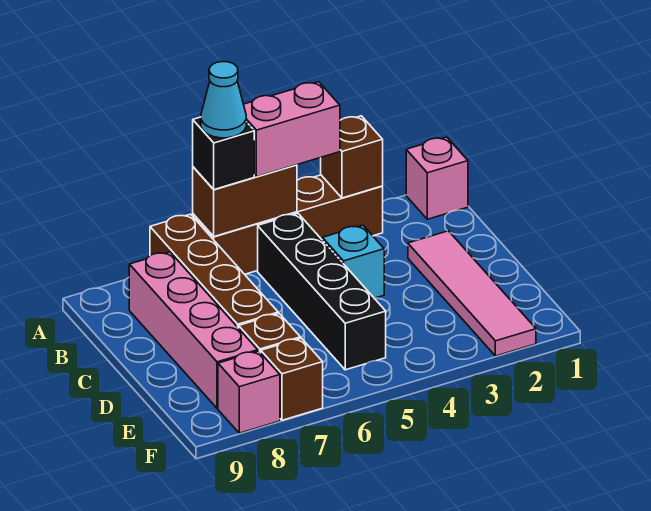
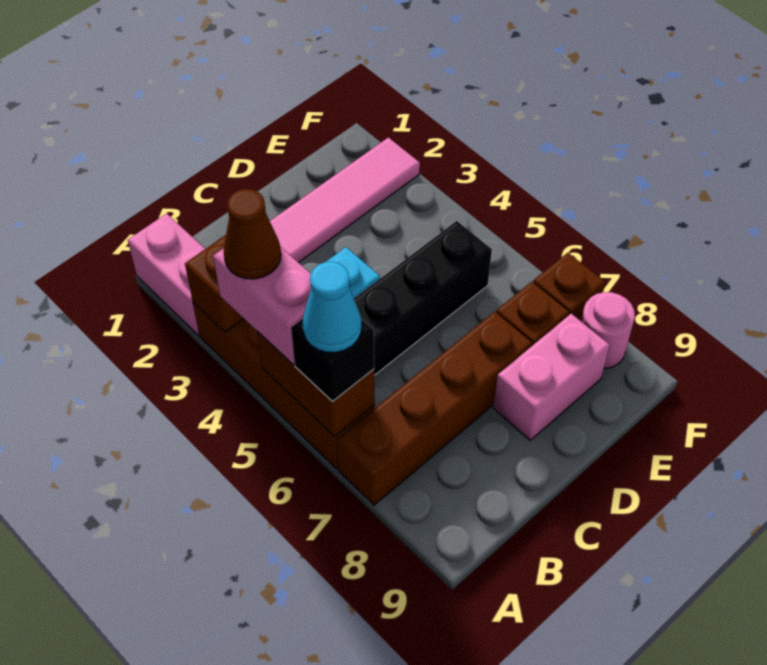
pink brick A1 level 1 -> pink brick A1:A2 level 1
none -> brown cone A4 level 4
pink brick B8:E8 level 1 -> pink brick D8:E8 level 1
pink brick F8 level 1 -> pink round brick F8 level 1

